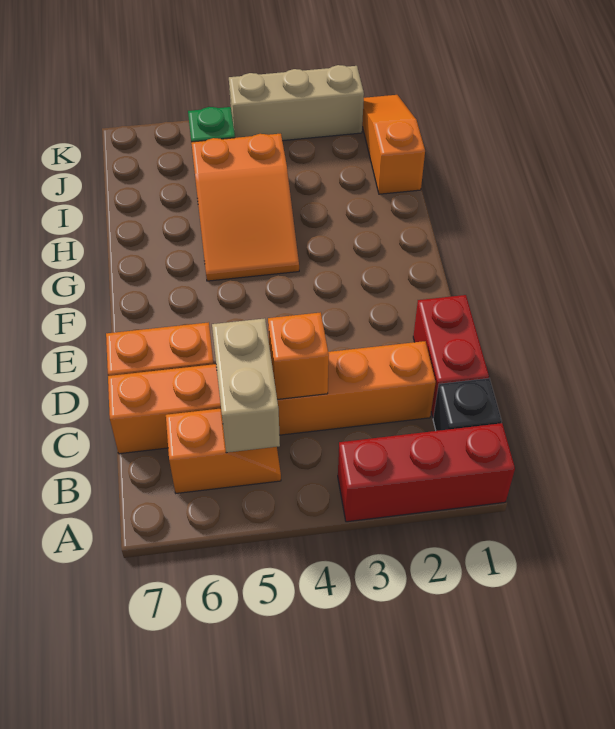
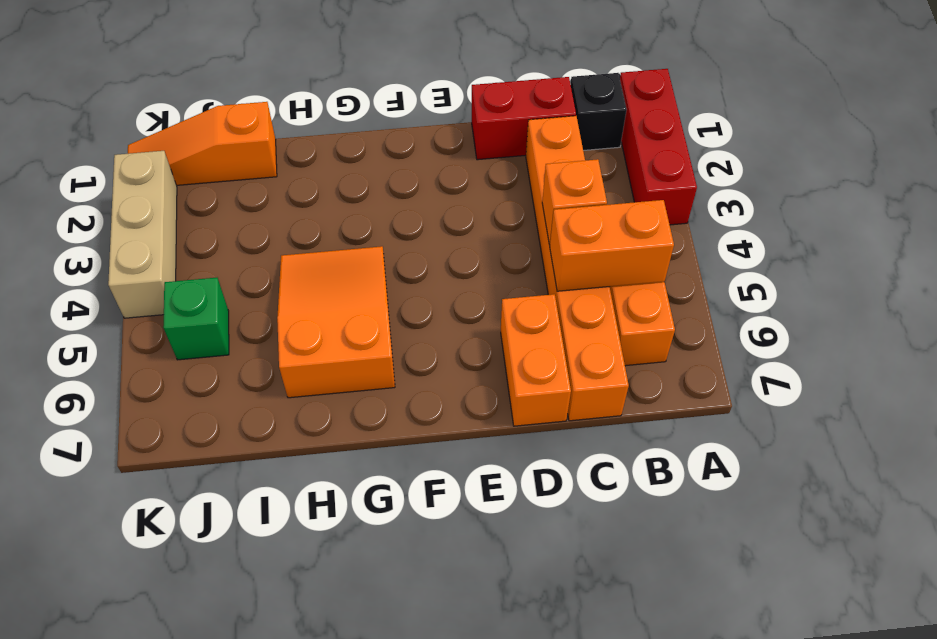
tan brick B5:C5 level 2 -> orange brick B5:C5 level 2
orange slope G4:I5 level 1 top I -> orange slope G4:H6 level 1 top 6

